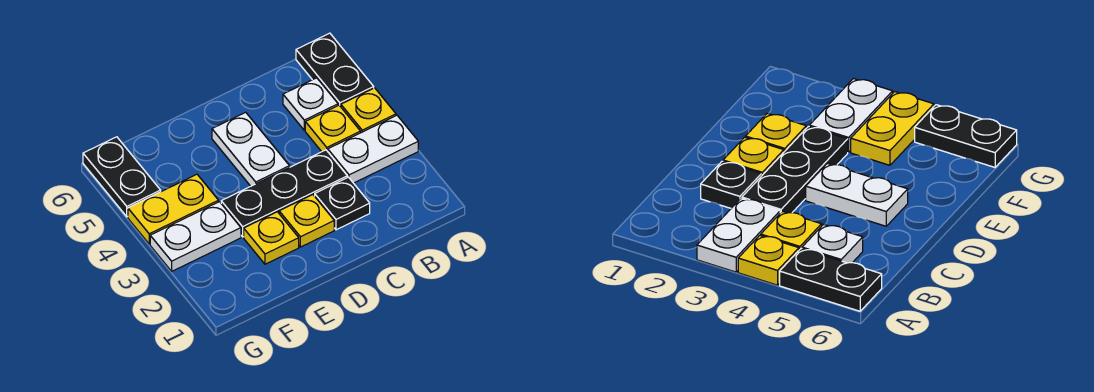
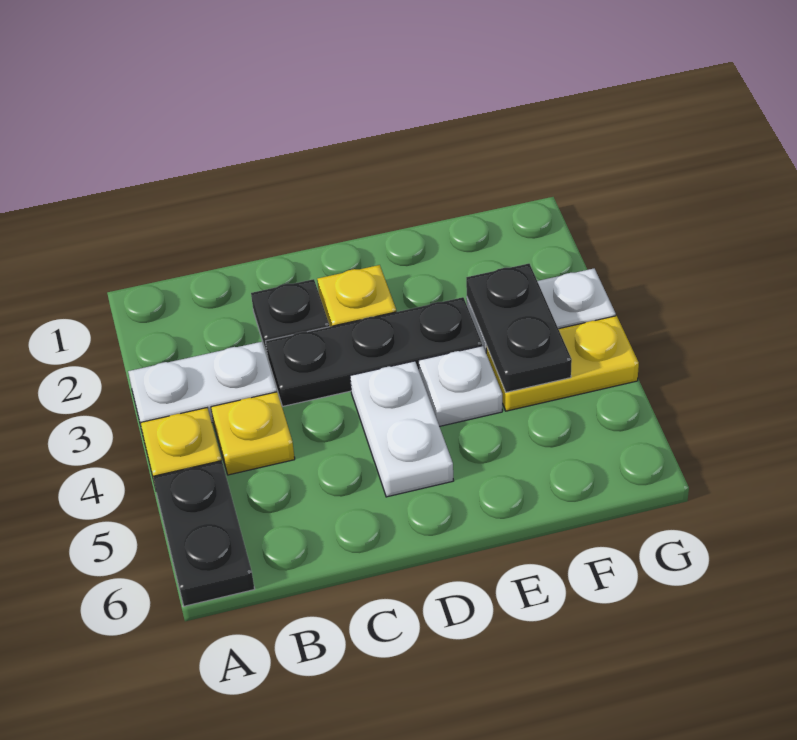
white plate B5 level 1 -> white plate E4 level 1
yellow plate E2 level 1 -> none
black plate G5:G6 level 1 -> black plate F3:F4 level 2

